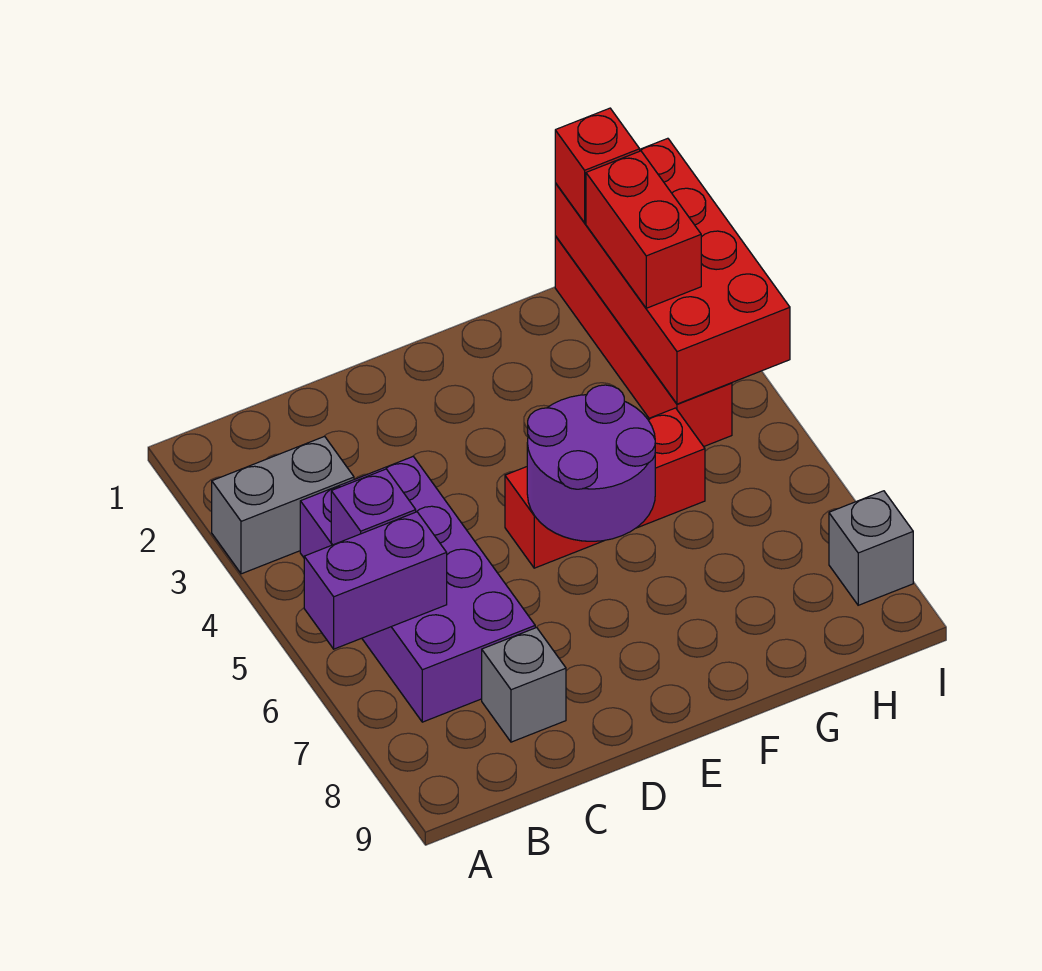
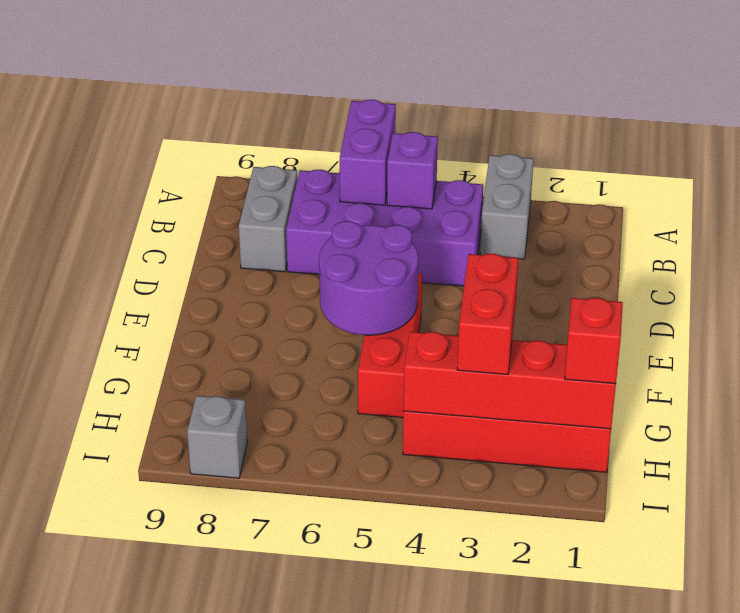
grey brick C8 level 1 -> grey brick B8:C8 level 1
red brick H1:I4 level 2 -> red brick H1:H4 level 2
red brick H2:H3 level 3 -> red brick G3:H3 level 3

